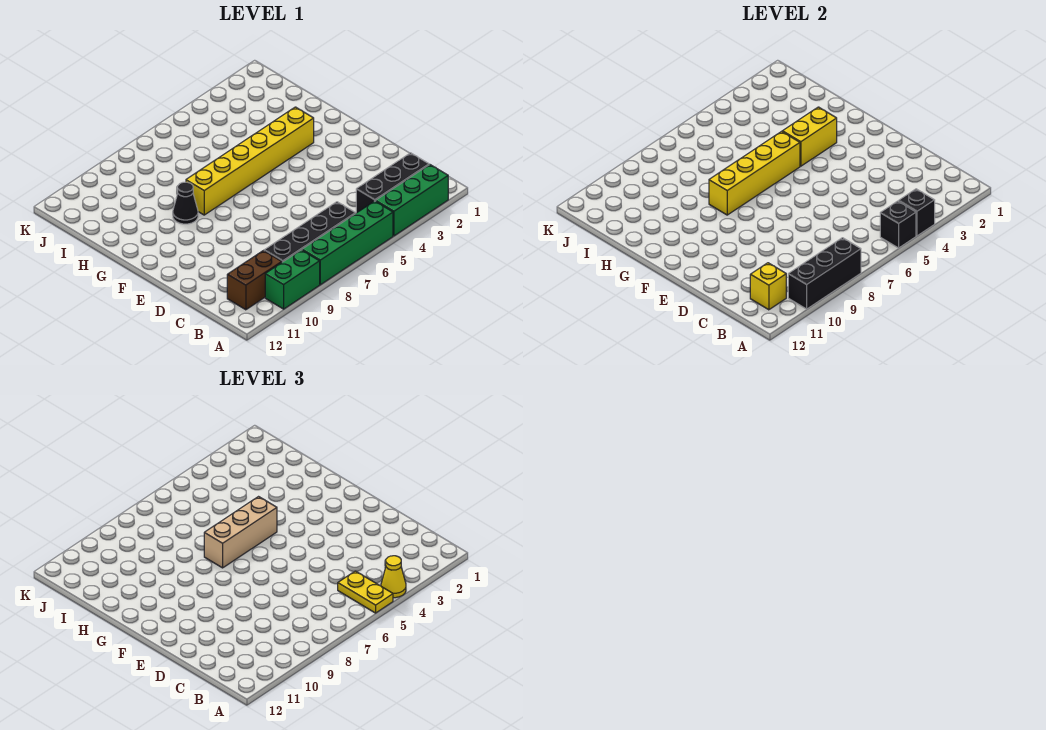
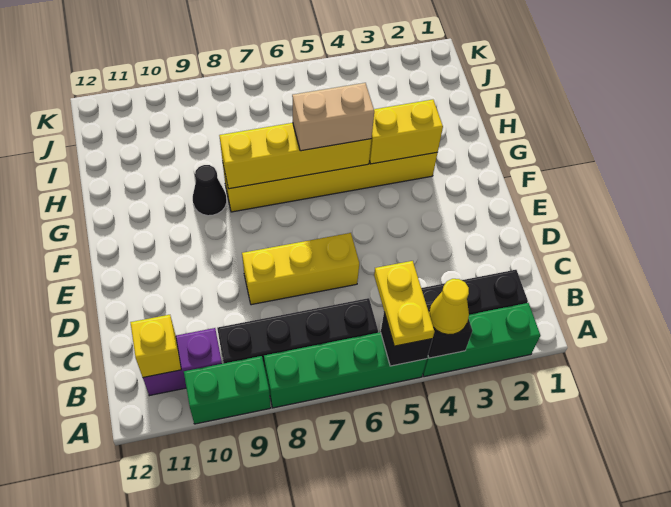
black brick A8:A10 level 2 -> none
brown brick B10:B11 level 1 -> purple brick B10:B11 level 1
none -> yellow brick D6:D8 level 1
tan brick G5:G7 level 3 -> tan brick G5:G6 level 3

